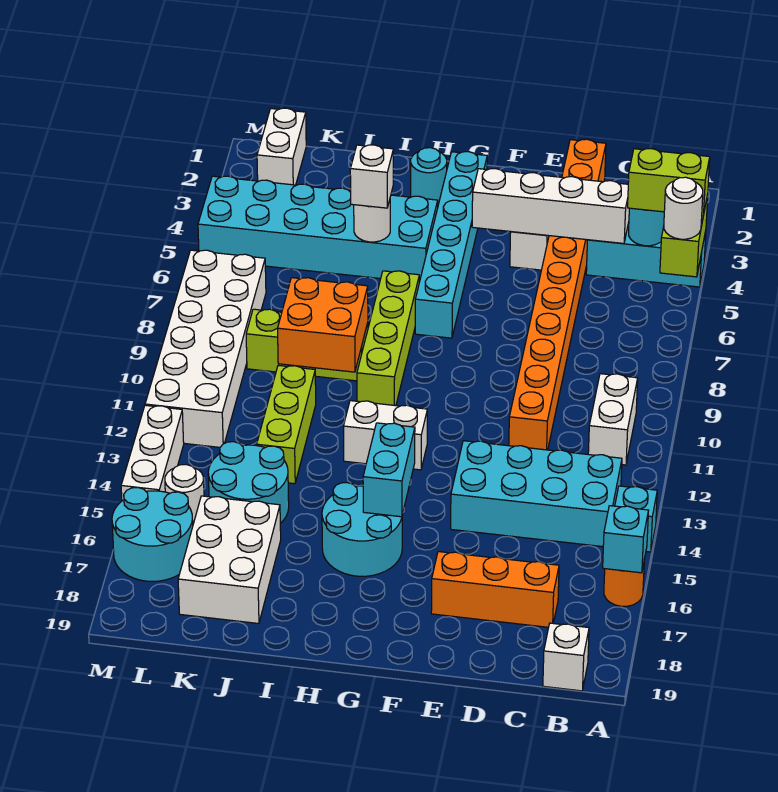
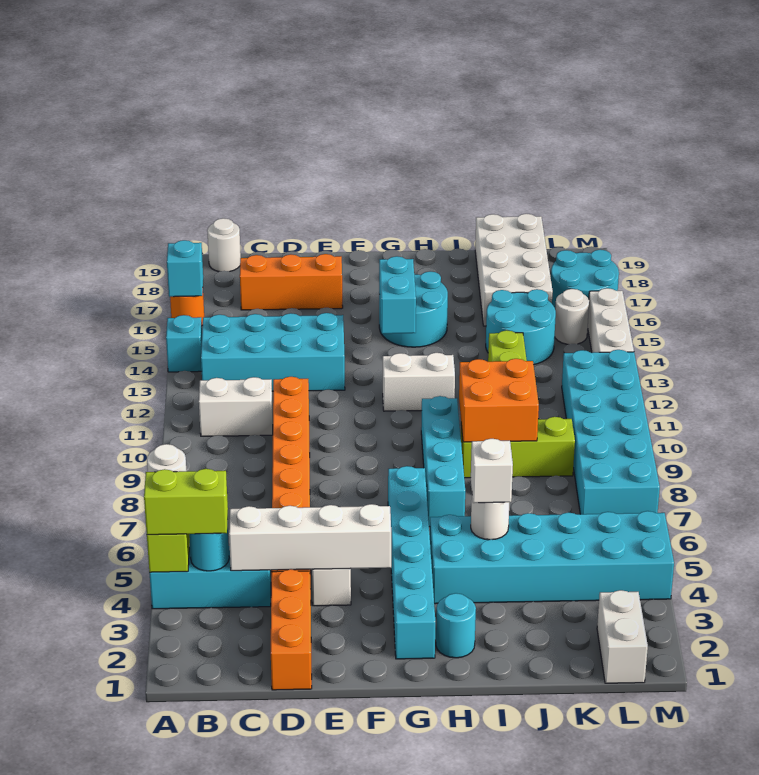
white brick B10:B11 level 1 -> white brick B11:C11 level 1
white brick B19 level 1 -> white round brick B19 level 1
lime brick H7:H10 level 1 -> cyan brick H7:H10 level 1
white brick J16:K18 level 1 -> white brick J16:K19 level 1
white brick L7:M12 level 1 -> cyan brick L7:M12 level 1

